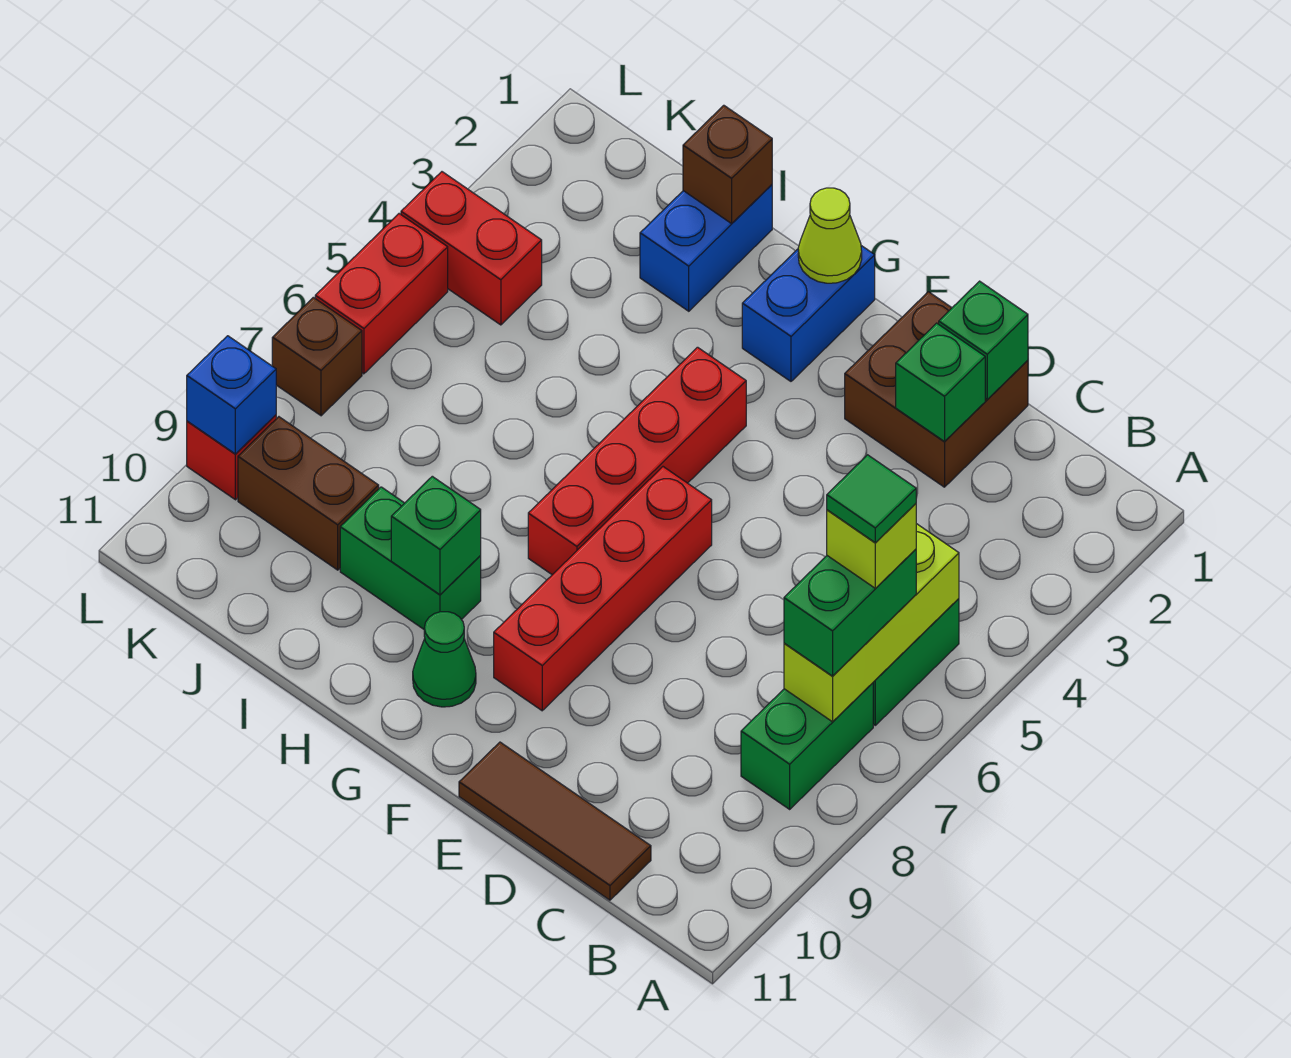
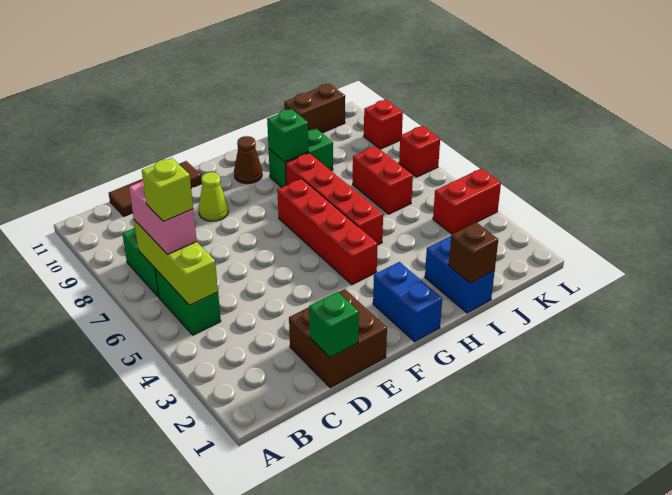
green brick B6:B7 level 3 -> pink brick B6:B7 level 3
green tile B6 level 5 -> none
green brick D2 level 2 -> none
red brick F6:F9 level 1 -> red brick H5:H8 level 1
lime cone G1 level 2 -> lime cone E9 level 1
green cone G10 level 1 -> brown cone G10 level 1
brown brick J9:K9 level 1 -> brown brick J11:K11 level 1
red brick L5:L6 level 1 -> red brick J6:J7 level 1
brown brick L7 level 1 -> red brick L7 level 1
blue brick L9 level 2 -> none

